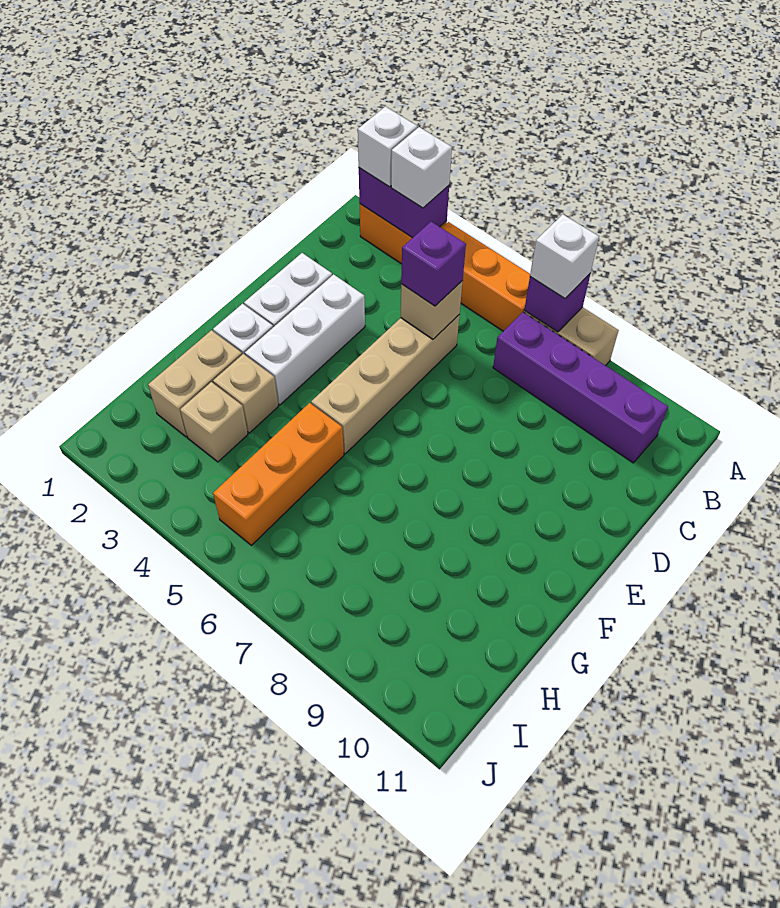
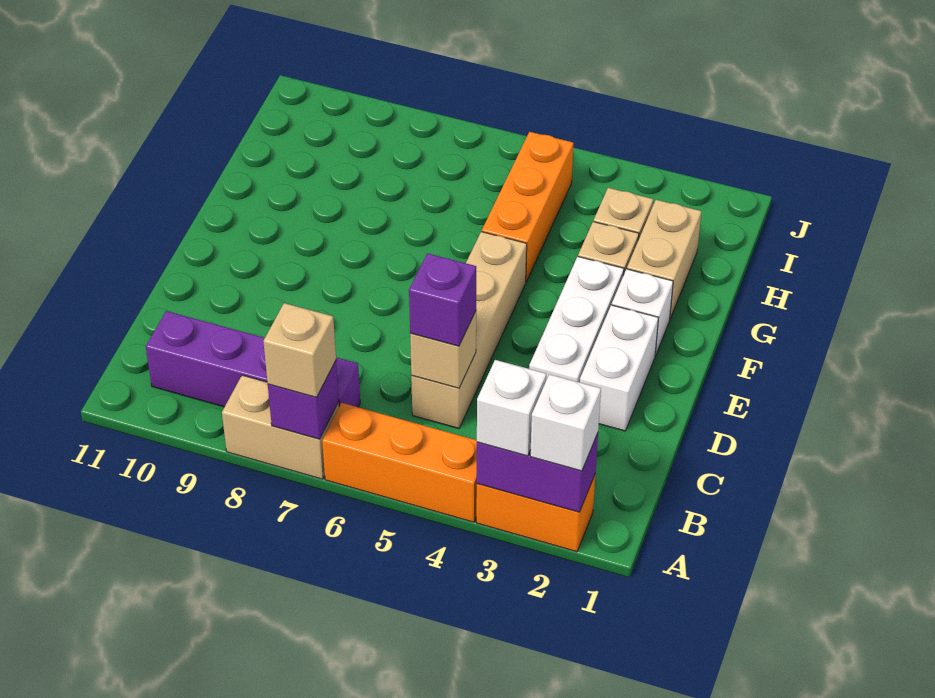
white brick A7 level 3 -> tan brick A7 level 3

